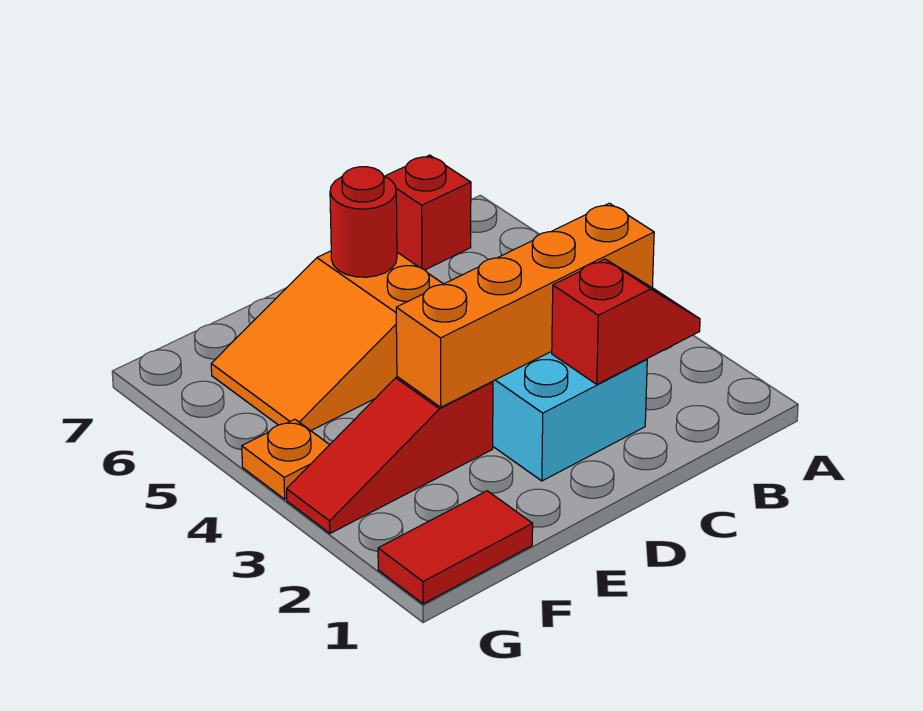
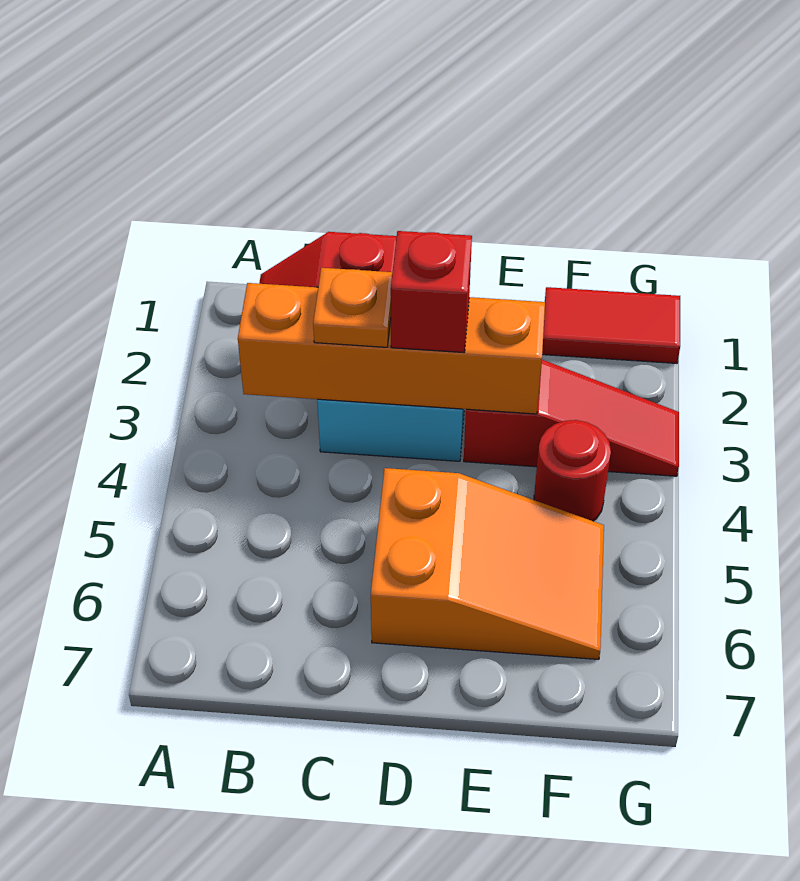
red brick B7 level 1 -> red brick D3 level 3
red round brick D6 level 2 -> red round brick F4 level 1
orange plate G4 level 1 -> orange plate C3 level 3

